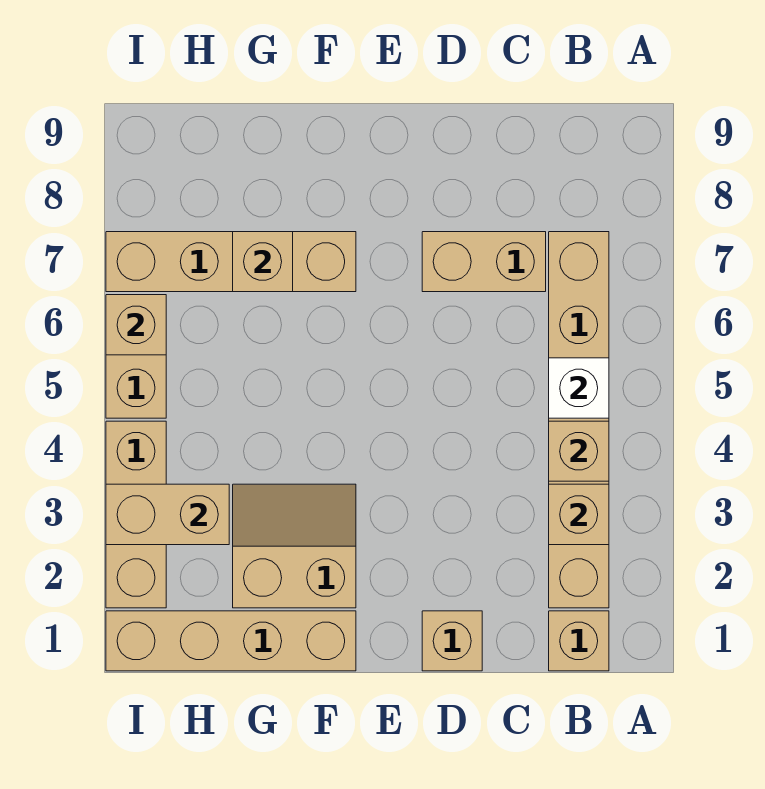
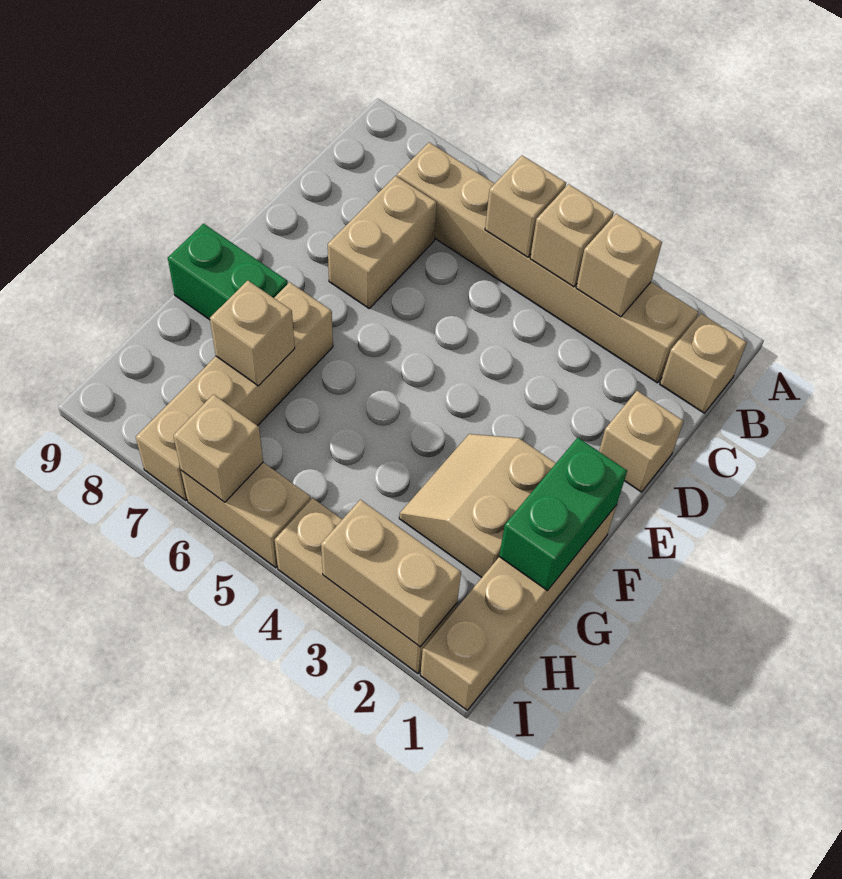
white brick B5 level 2 -> tan brick B5 level 2
none -> green brick F1:G1 level 2
none -> green brick F8:F9 level 1
tan brick H3:I3 level 2 -> tan brick I2:I3 level 2

